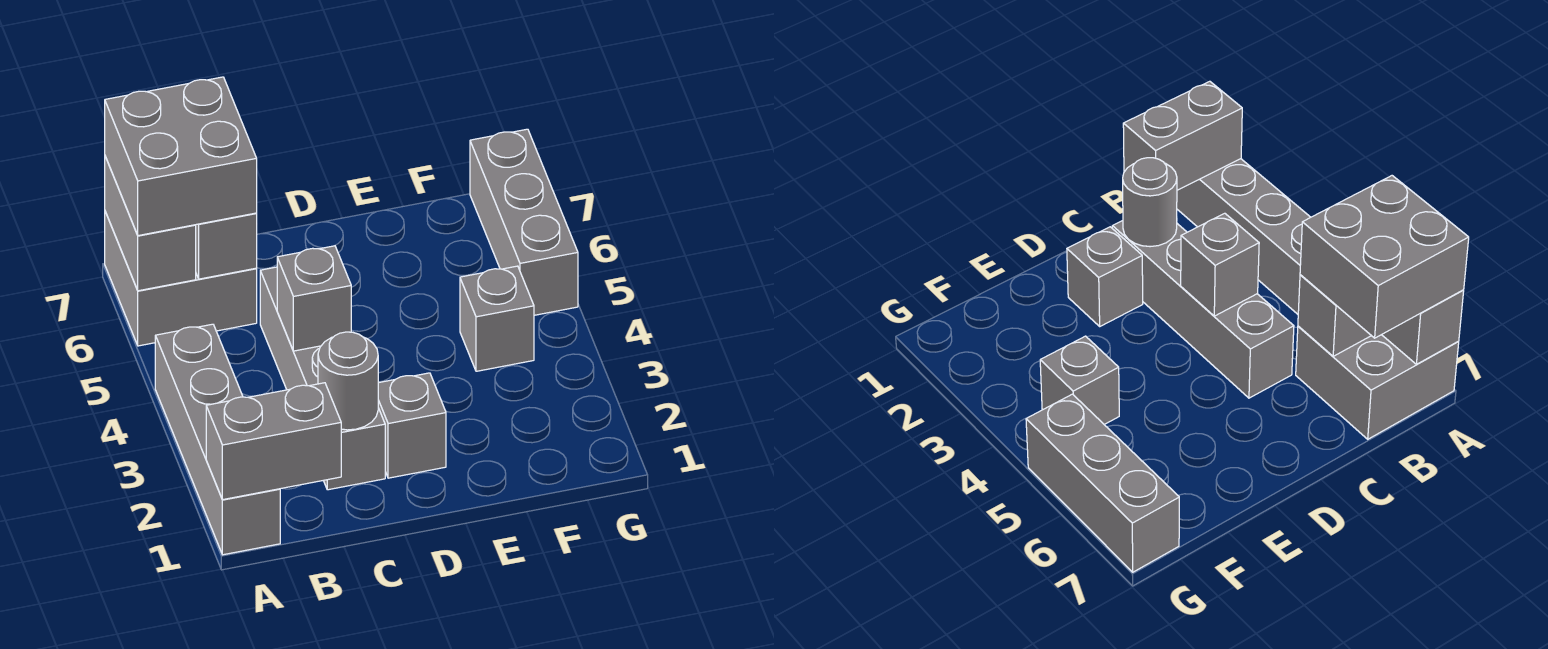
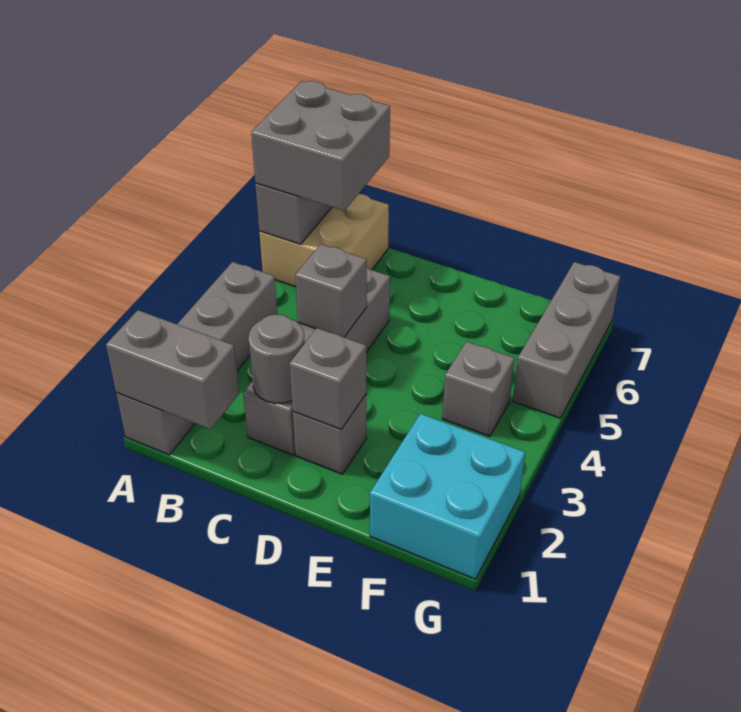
grey brick A6:B7 level 1 -> tan brick A6:B7 level 1
grey brick B6 level 2 -> grey brick D2 level 2
none -> cyan brick F1:G2 level 1

